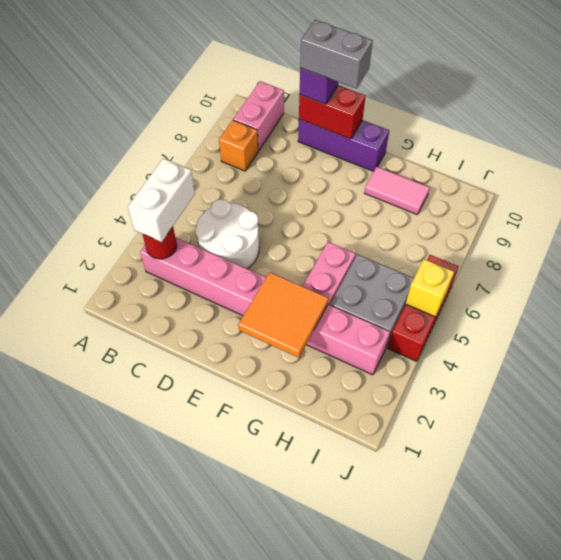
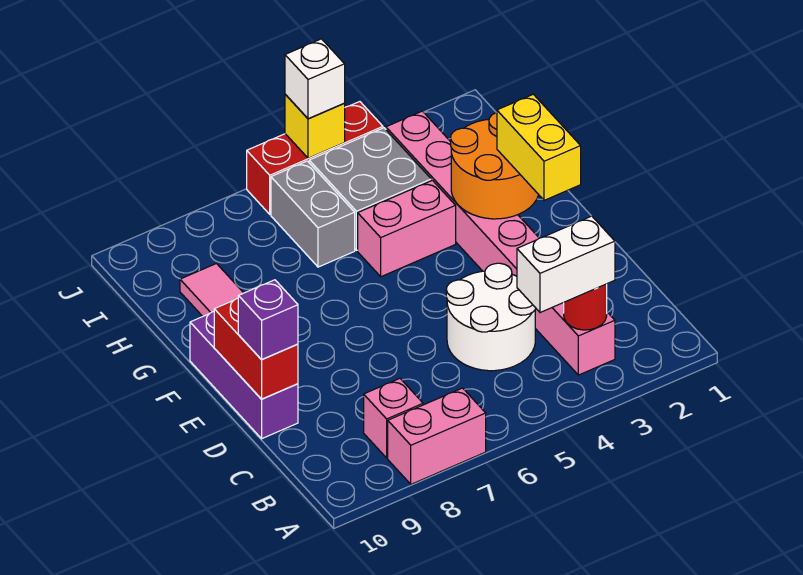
orange brick B8 level 1 -> pink brick B8 level 1
pink brick B9:B10 level 1 -> pink brick A7:A8 level 1
grey brick D10:E10 level 4 -> grey brick H6:I6 level 1
none -> yellow brick E2:F2 level 3
orange tile F2:G3 level 2 -> orange round brick F2:G3 level 2
none -> white brick J5 level 3

